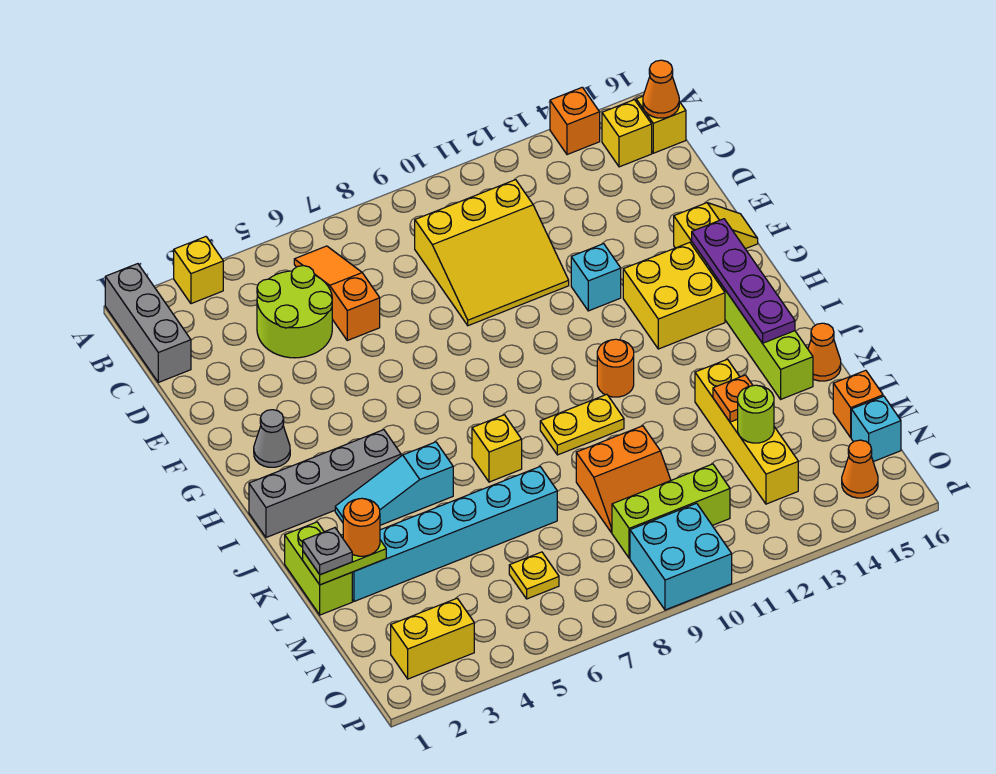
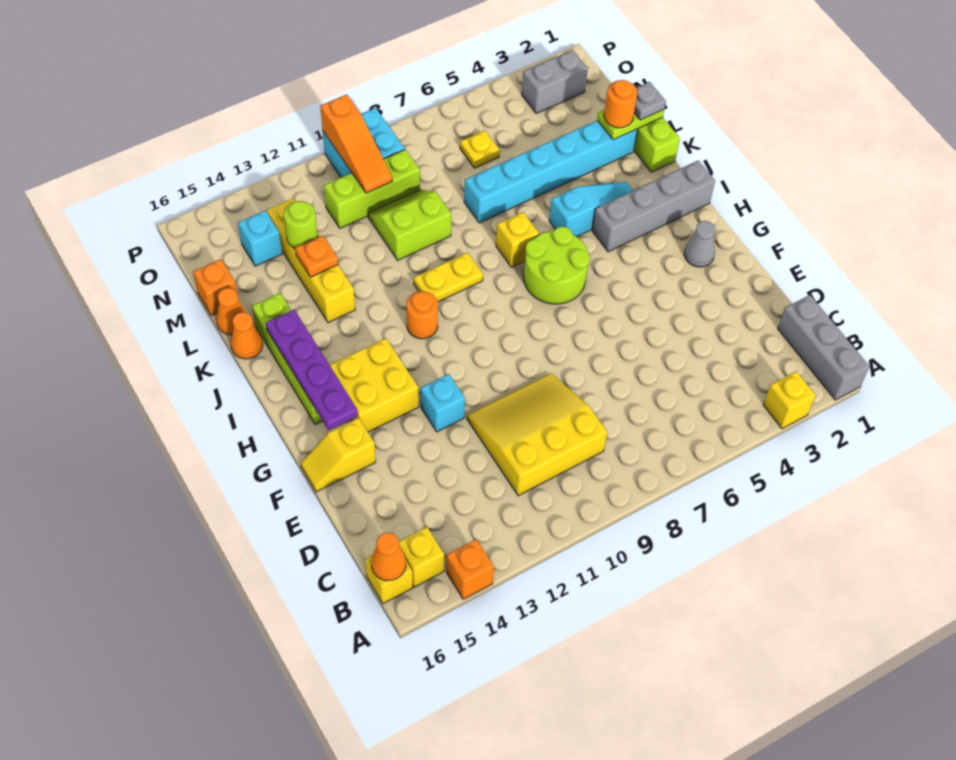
orange slope B6:D6 level 1 top D -> orange slope N10:P10 level 2 top P
lime round brick C4:D5 level 1 -> lime round brick H6:I7 level 1
orange slope L9:M10 level 1 top L -> lime slope L9:M10 level 1 top L
cyan brick N16 level 1 -> cyan brick N14 level 1
yellow brick O2:O3 level 1 -> grey brick O2:O3 level 1
orange cone O15 level 1 -> orange cone L16 level 1

